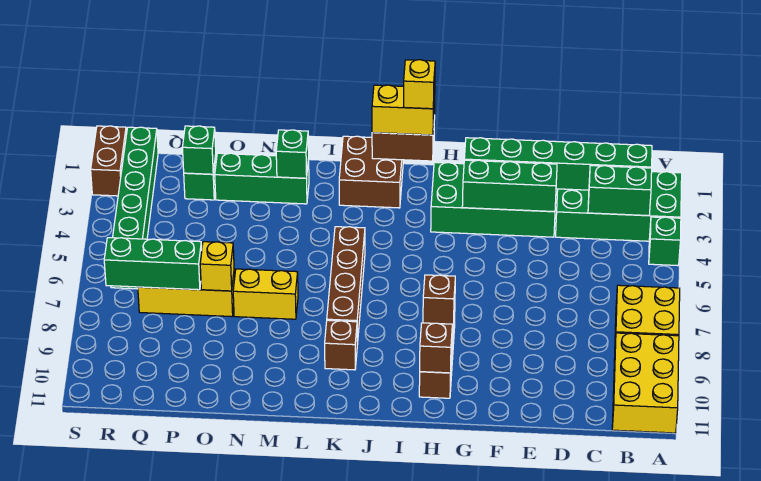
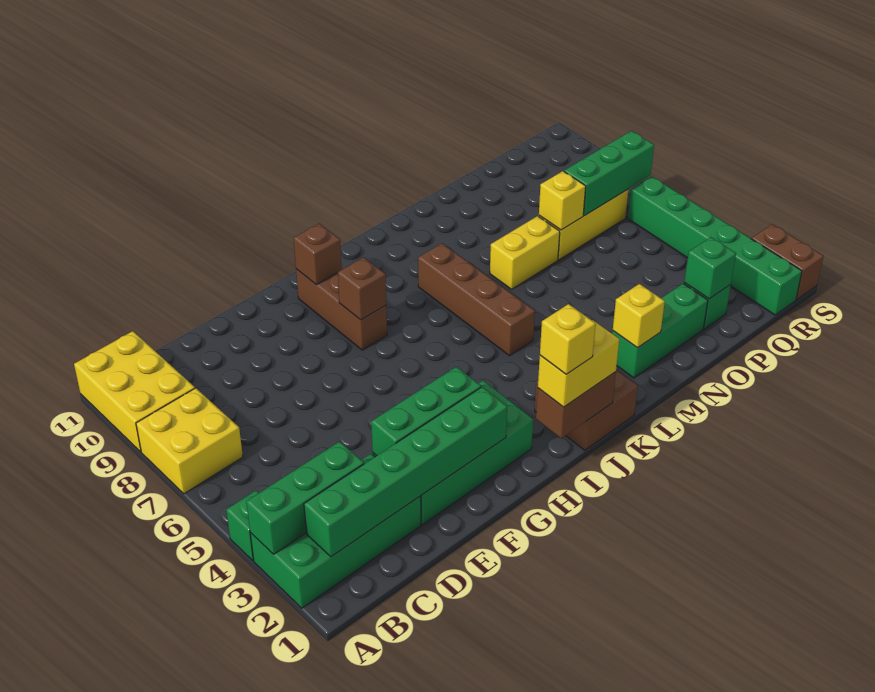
green brick B3:C3 level 2 -> green brick A3:C3 level 2
brown brick K9 level 1 -> none
green brick M2 level 2 -> yellow brick M2 level 2

